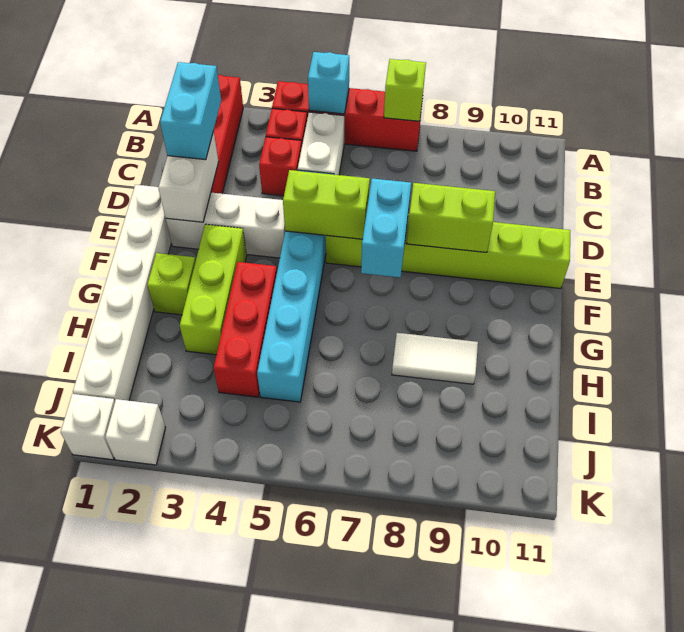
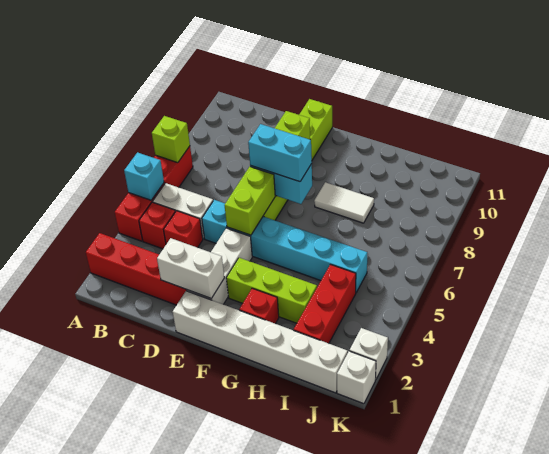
cyan brick C2:D2 level 3 -> cyan brick E7:F7 level 3
lime brick G2 level 1 -> red brick G2 level 1
red brick G4:I4 level 1 -> red brick I2:I4 level 1
white tile H8:H9 level 1 -> white tile G8:H8 level 1

